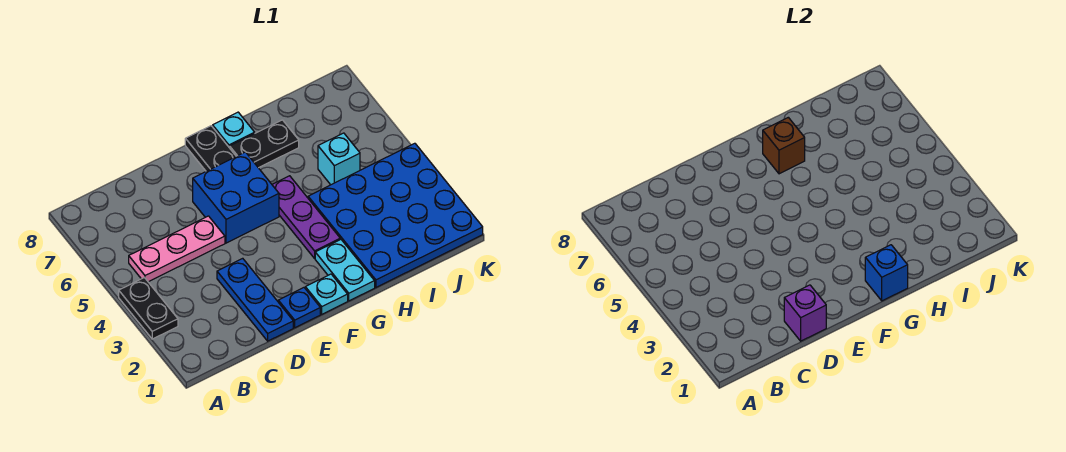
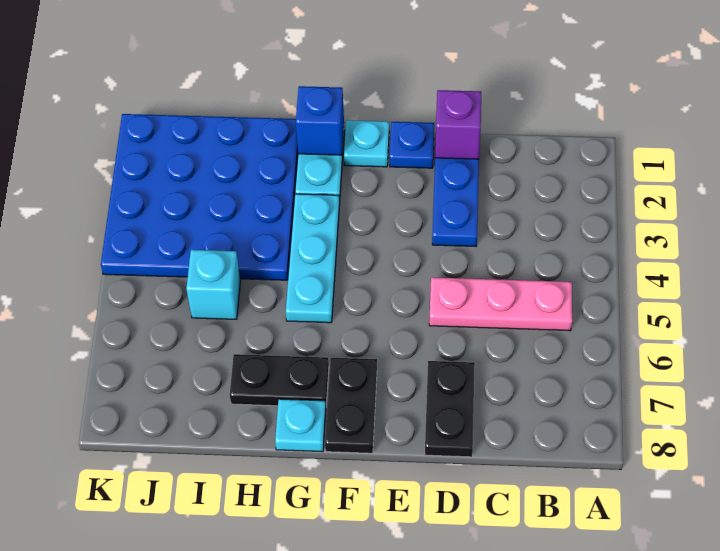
black plate A3:A4 level 1 -> black plate D7:D8 level 1
blue brick E5:F6 level 1 -> none
purple plate G3:G5 level 1 -> cyan plate G3:G5 level 1
brown brick G7 level 2 -> none

